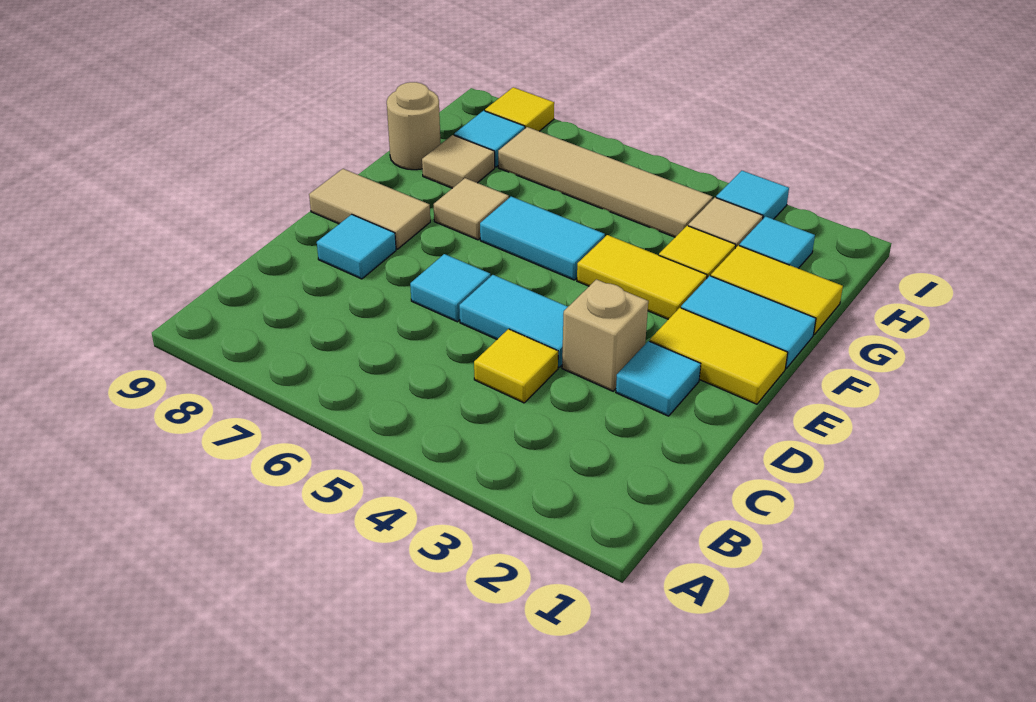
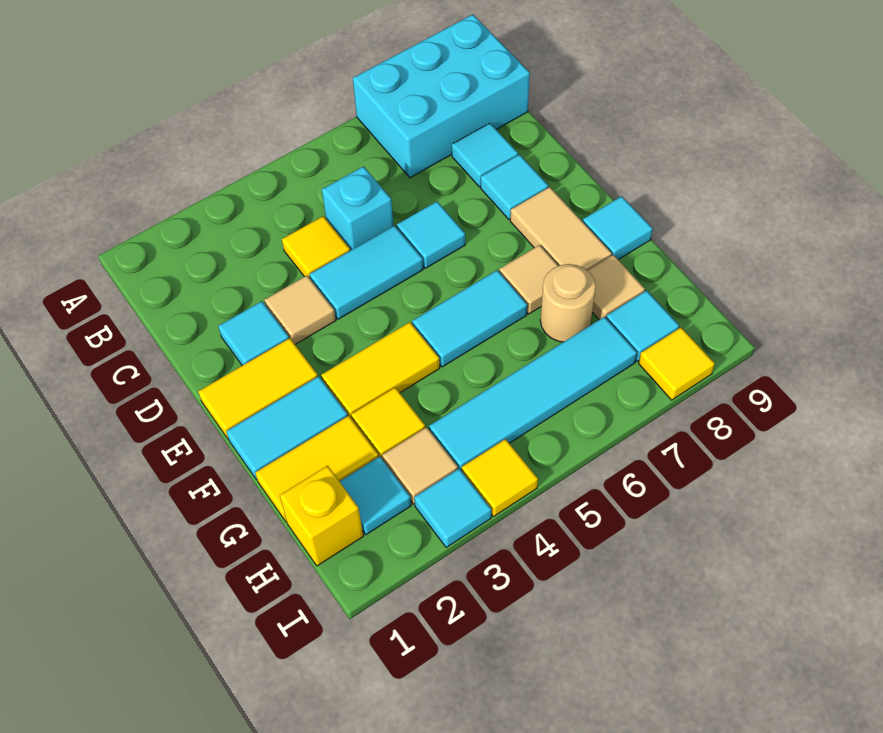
none -> cyan brick A7:B9 level 1
none -> cyan brick C5 level 1
none -> cyan tile C8 level 1
tan brick D3 level 1 -> tan tile D3 level 1
tan tile E8:E9 level 1 -> tan tile E8:F8 level 1
none -> cyan tile F9 level 1
tan round brick G9 level 1 -> tan round brick G7 level 1
none -> yellow brick H1 level 1
tan tile H4:H7 level 1 -> cyan tile H4:H7 level 1
none -> yellow tile I4 level 1

